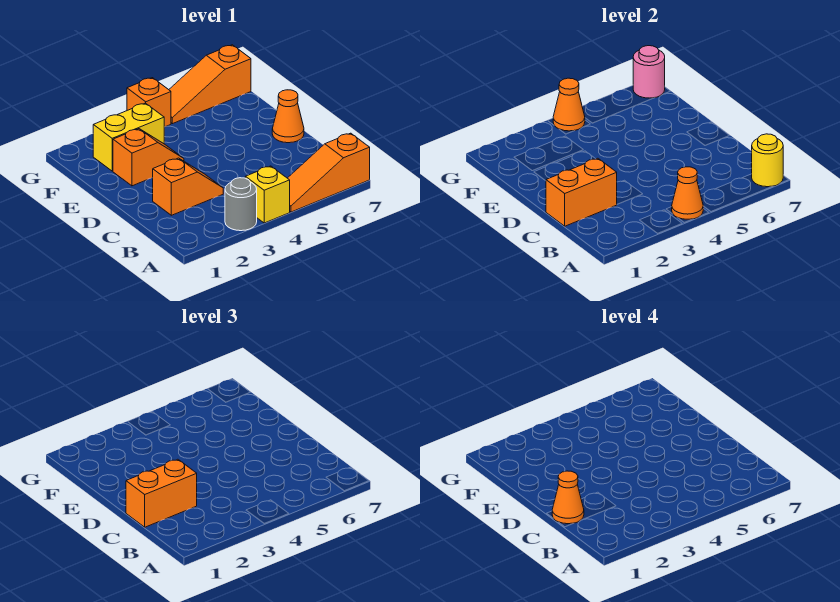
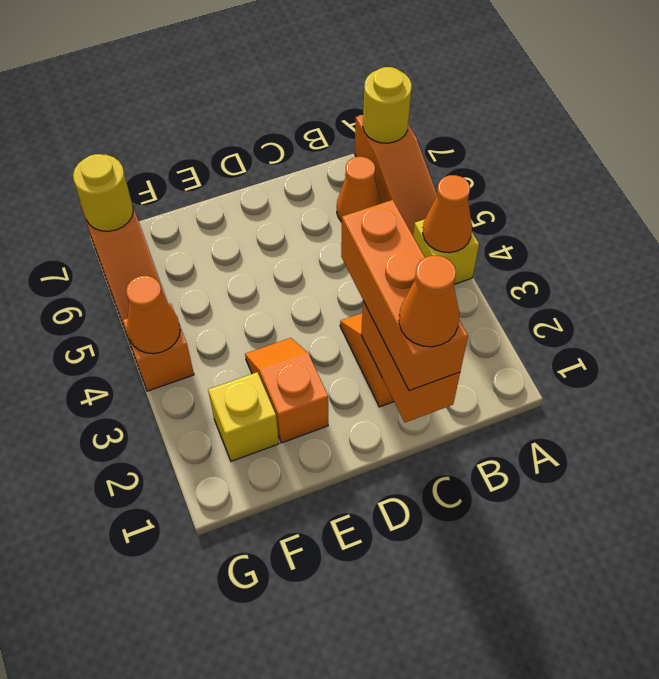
grey round brick A3 level 1 -> none
orange brick C1:C2 level 3 -> orange brick C1:C3 level 3
orange cone D7 level 1 -> orange cone B6 level 1
yellow brick F2:F3 level 1 -> yellow brick F2 level 1
pink round brick G7 level 2 -> yellow round brick G7 level 2

